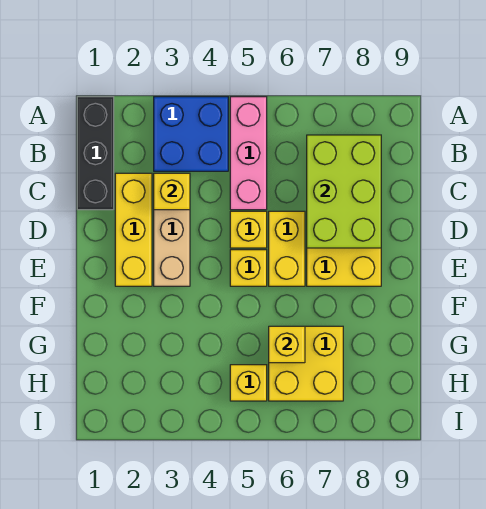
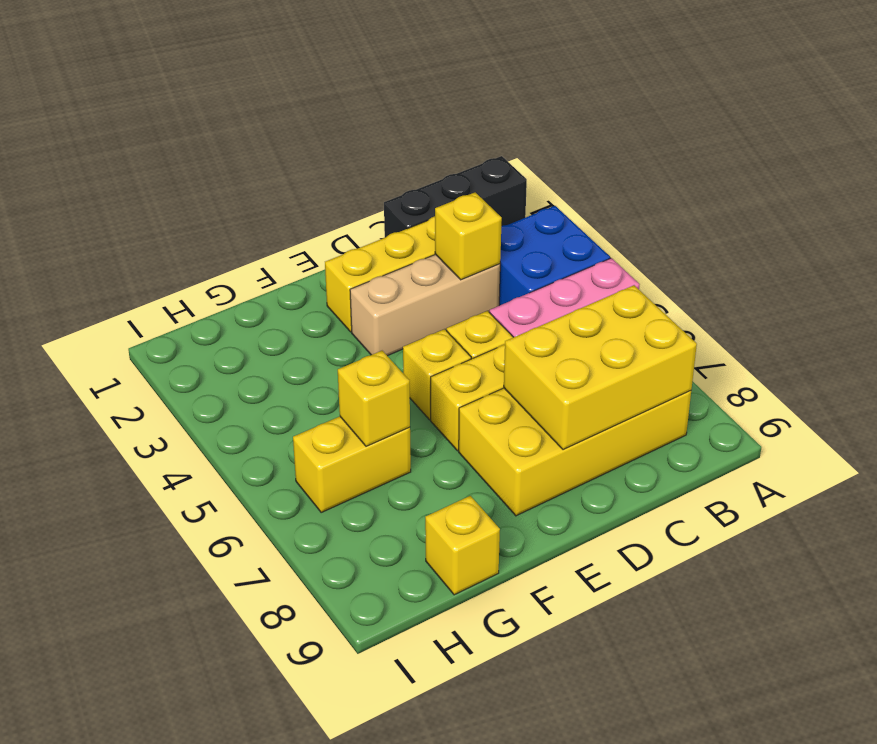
lime brick B7:D8 level 2 -> yellow brick B7:D8 level 2
yellow brick G6:H7 level 1 -> yellow brick G6:H6 level 1
yellow brick H5 level 1 -> yellow brick G9 level 1

